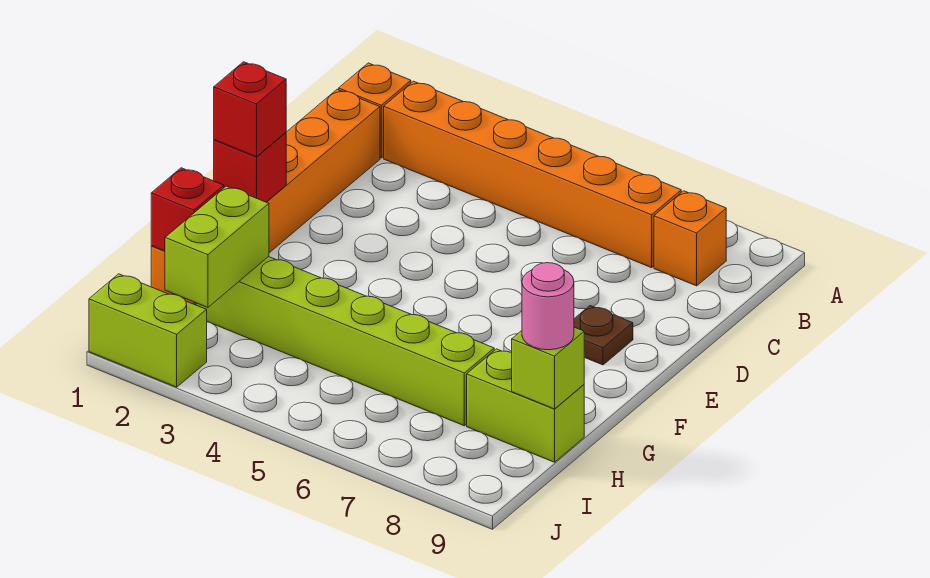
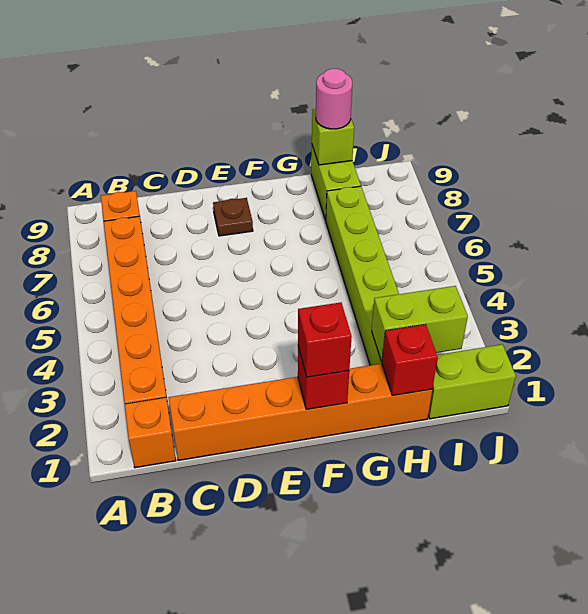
lime brick J1:J2 level 1 -> lime brick I1:J1 level 1

